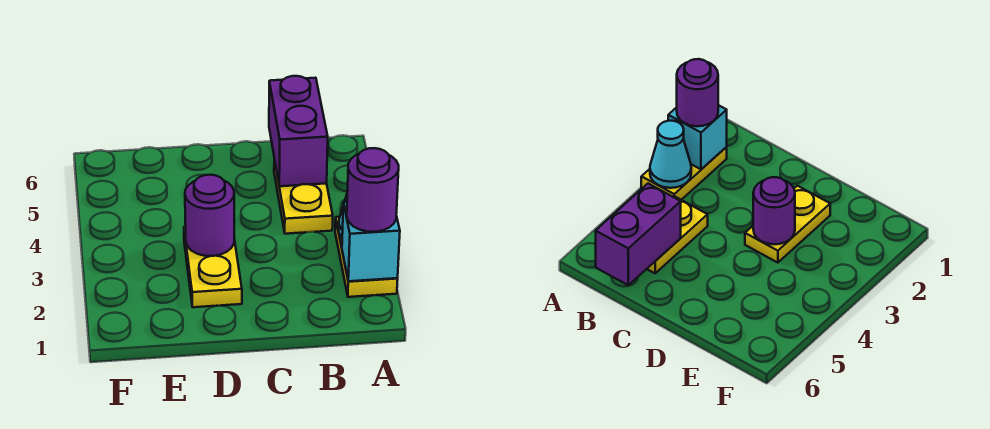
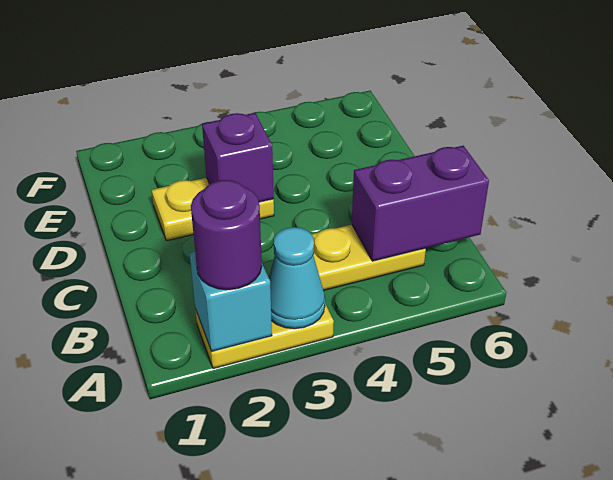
purple round brick D3 level 2 -> purple brick D3 level 2

